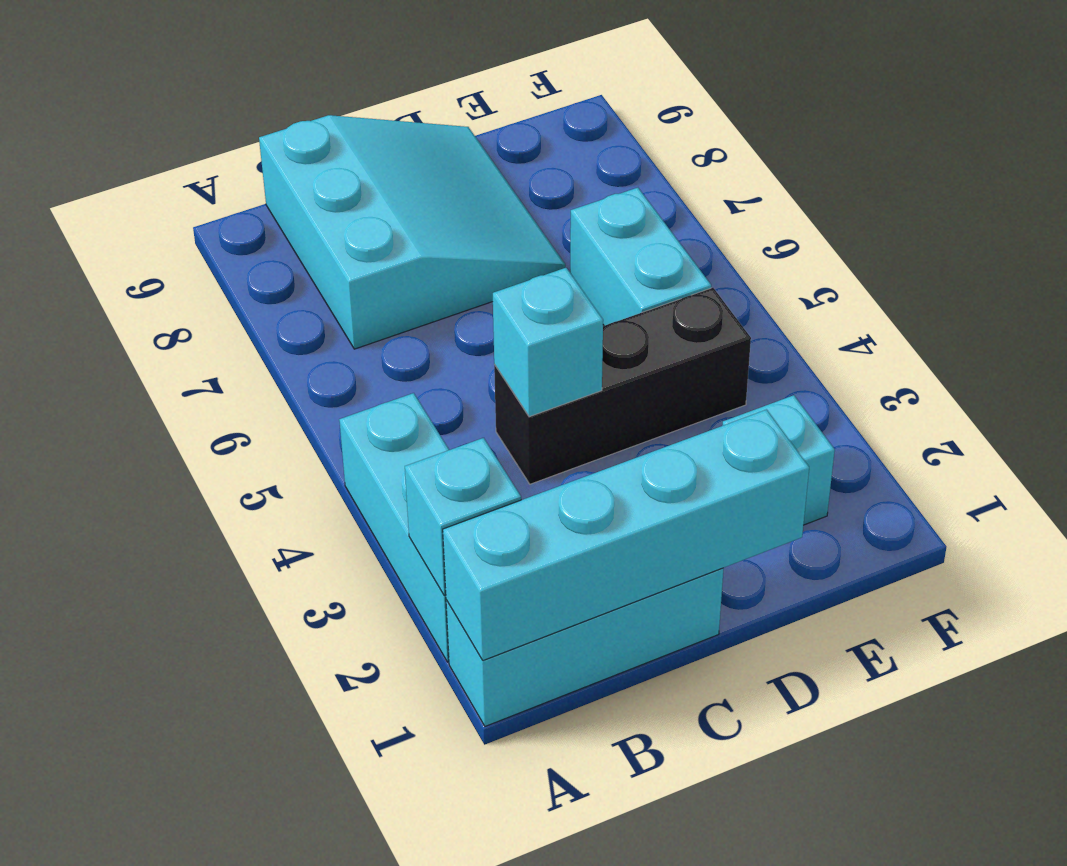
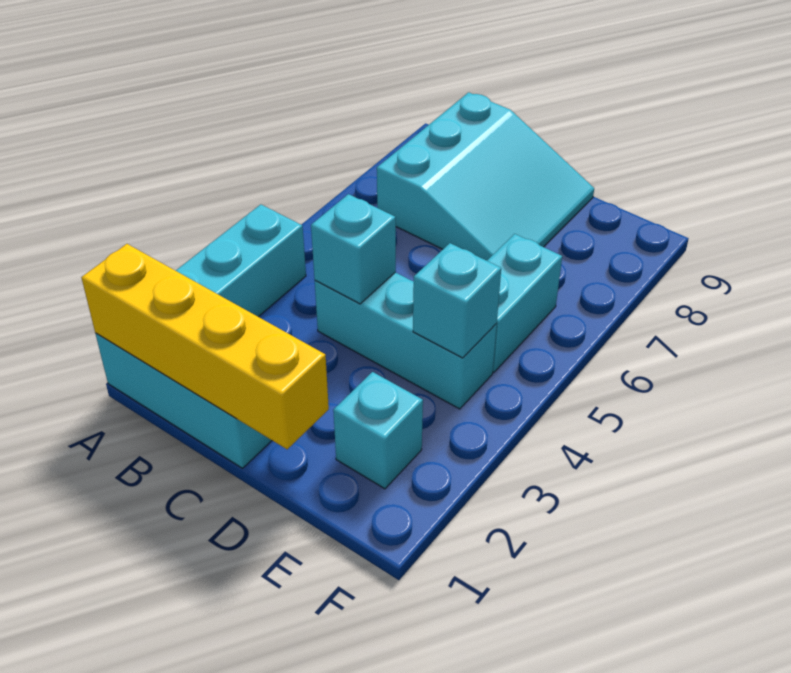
cyan brick A1:D1 level 2 -> yellow brick A1:D1 level 2
cyan brick A2 level 2 -> cyan brick E4 level 2
black brick C4:E4 level 1 -> cyan brick C4:E4 level 1

